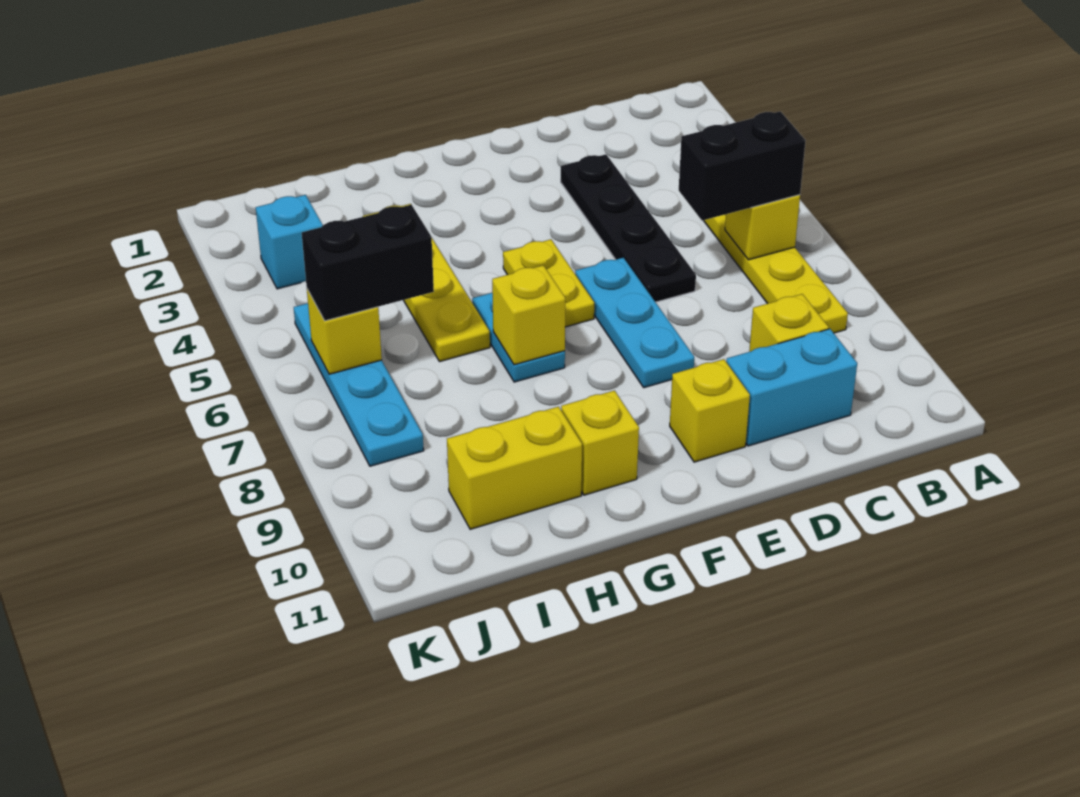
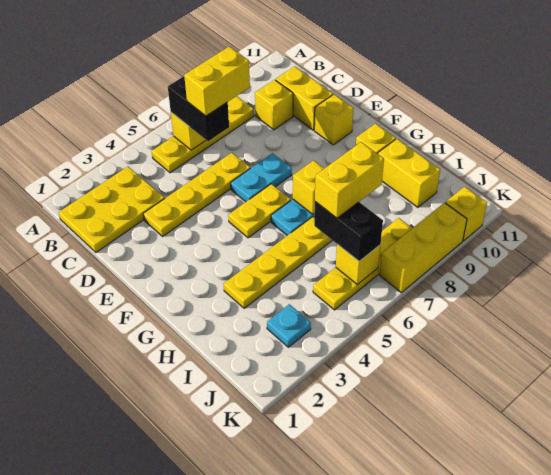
none -> yellow plate B1:C3 level 1
none -> yellow brick C6:C7 level 4
cyan brick C10:D10 level 1 -> yellow brick C10:D10 level 1
black plate D3:D6 level 1 -> yellow plate D3:D6 level 1
cyan plate E6:E8 level 1 -> cyan plate E6:E7 level 1
none -> yellow brick I6:I7 level 4
cyan brick J3 level 1 -> cyan plate J3 level 1
cyan plate J5:J8 level 1 -> yellow plate J5:J8 level 1
none -> yellow brick K7:K9 level 1
none -> yellow brick K10 level 1

